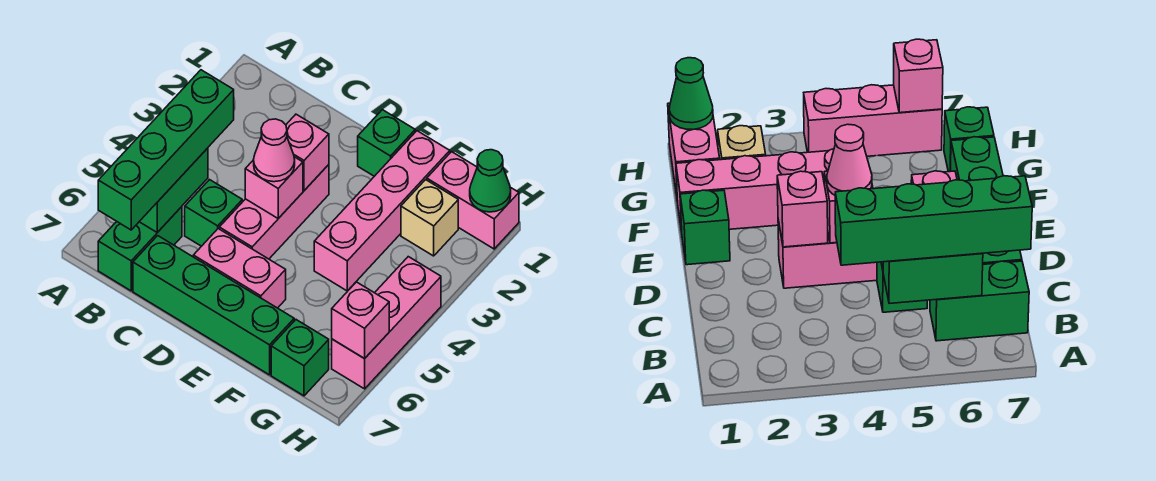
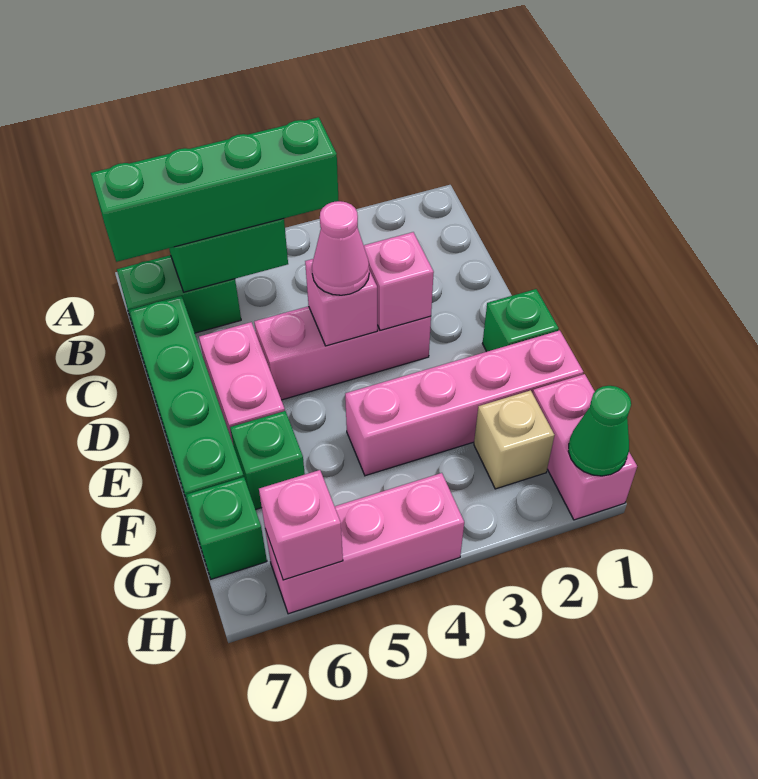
green brick C5 level 1 -> green brick F6 level 1

